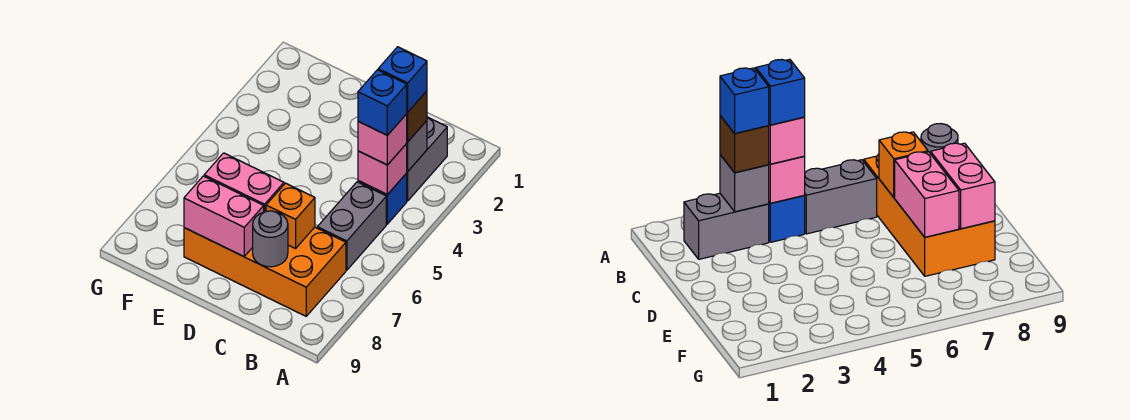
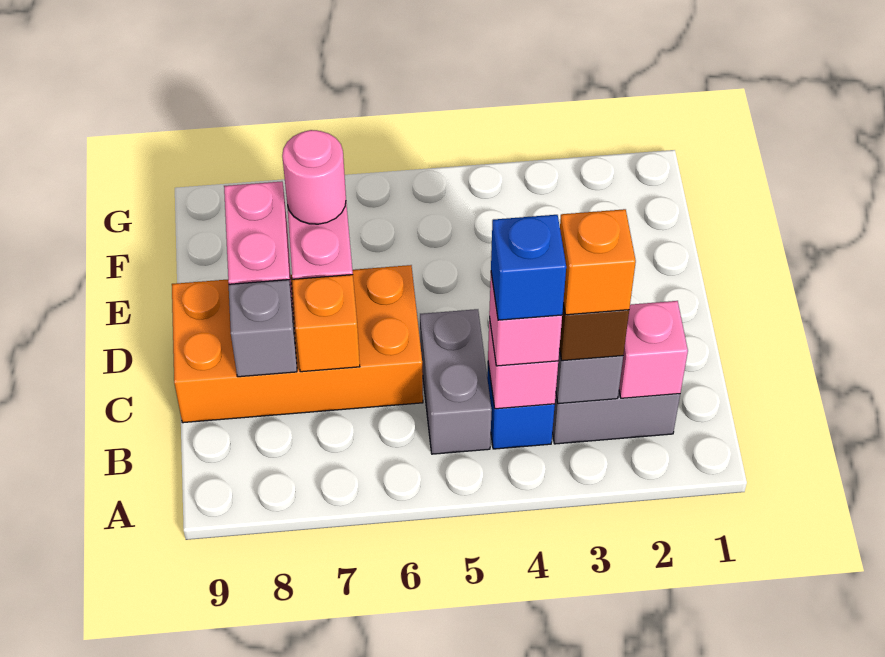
none -> pink brick B2 level 2
blue brick B3 level 4 -> orange brick B3 level 4
grey brick B5:B6 level 1 -> grey brick B5:C5 level 1
orange brick B7:E8 level 1 -> orange brick C6:D9 level 1
grey round brick C8 level 2 -> grey brick C8 level 2
none -> pink round brick E7 level 3

